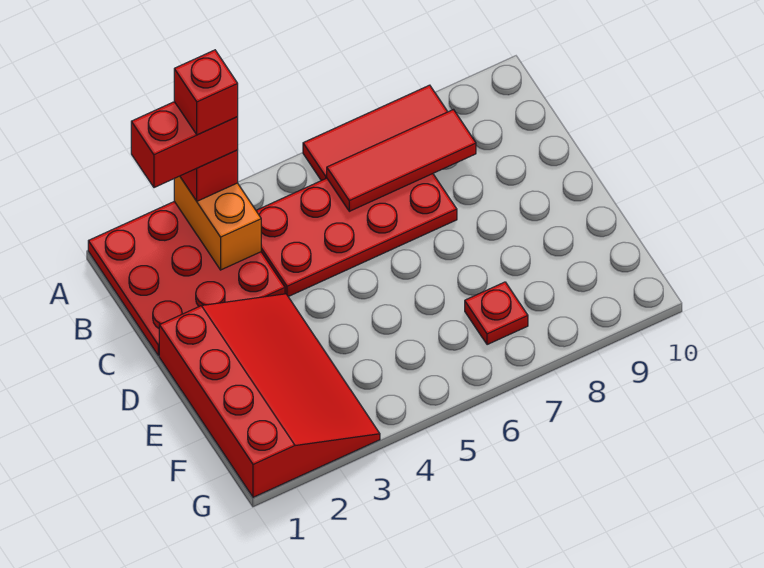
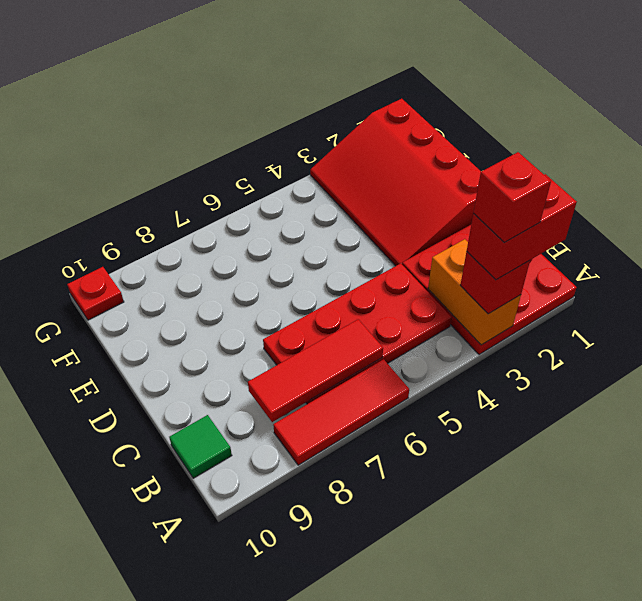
none -> green tile B10 level 1
red plate F7 level 1 -> red plate G10 level 1

